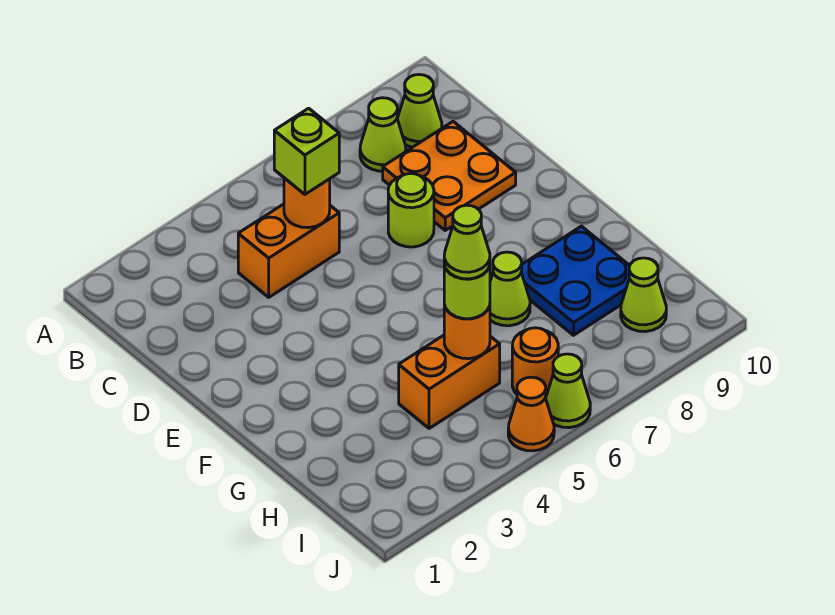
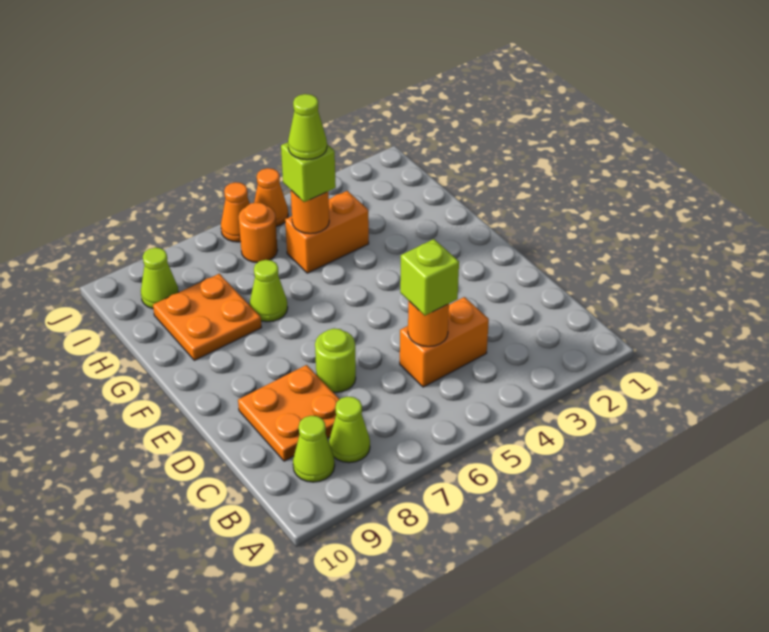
blue plate G8:H9 level 1 -> orange plate G8:H9 level 1
lime round brick H5 level 3 -> lime brick H5 level 3
lime cone J6 level 1 -> orange cone J6 level 1

